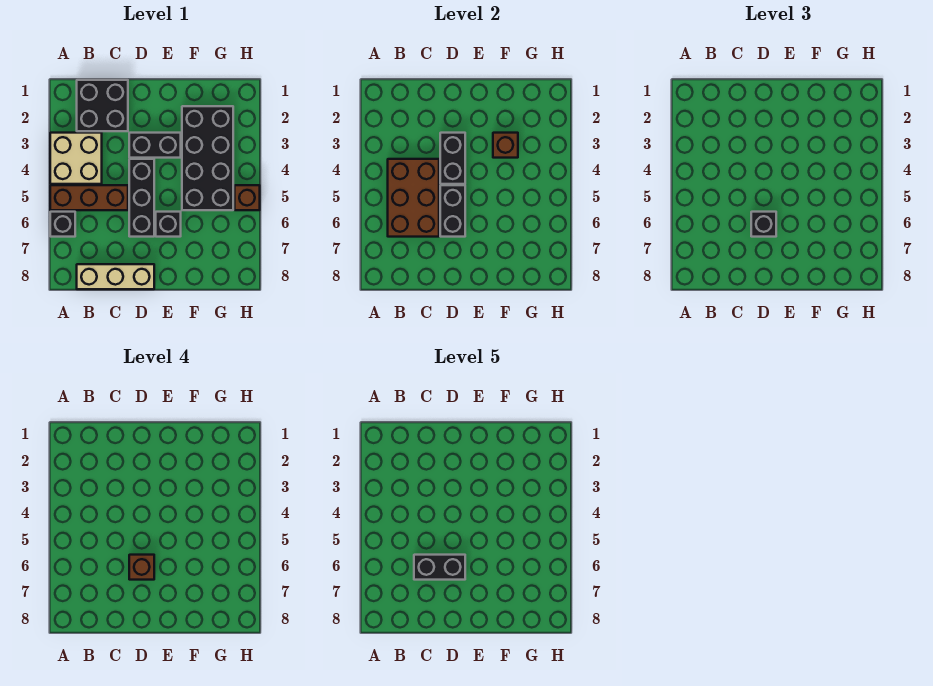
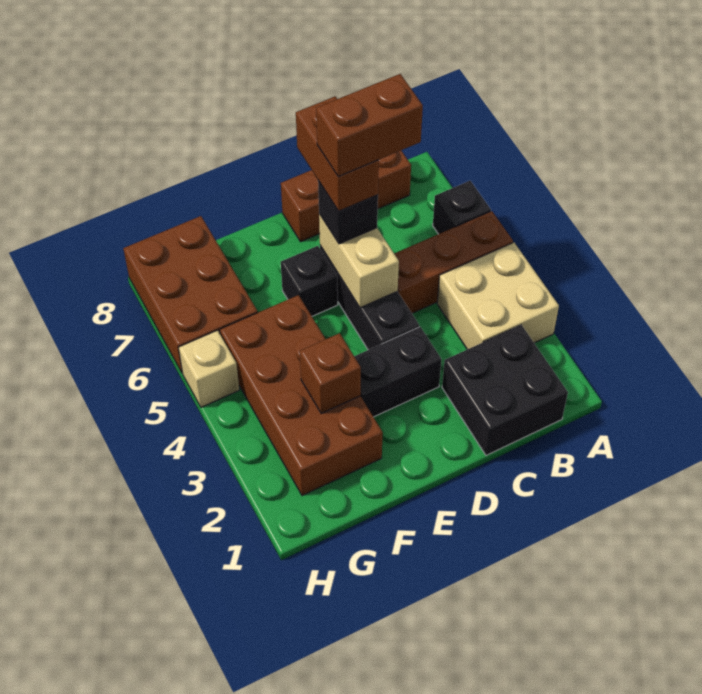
brown brick B4:C6 level 2 -> brown brick G6:H8 level 1
tan brick B8:D8 level 1 -> brown brick B8:D8 level 1
black brick C6:D6 level 5 -> brown brick C6:D6 level 5
black brick D3:D4 level 2 -> none
black brick D5:D6 level 2 -> tan brick D5:D6 level 2
brown brick D6 level 4 -> brown brick D6:D7 level 4
black brick F2:G5 level 1 -> brown brick F2:G5 level 1
brown brick H5 level 1 -> tan brick H5 level 1

